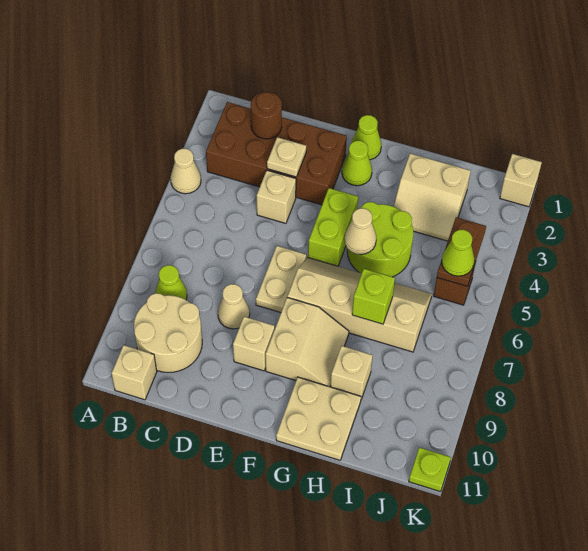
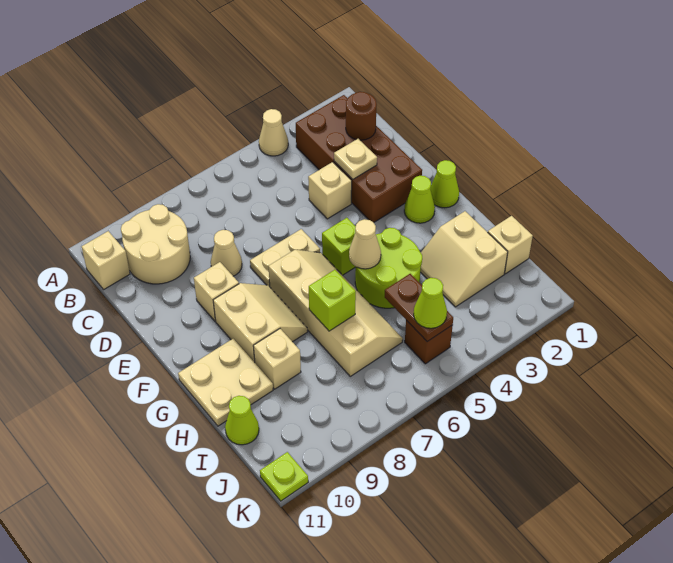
lime cone B8 level 1 -> lime cone I11 level 1
lime brick F4:F5 level 1 -> lime brick F5 level 1
tan slope F8:G9 level 1 top F -> tan slope F8:G9 level 1 top 9
brown plate J4:J5 level 2 -> brown plate I5:J5 level 2
tan brick K1 level 1 -> tan brick I1 level 1

